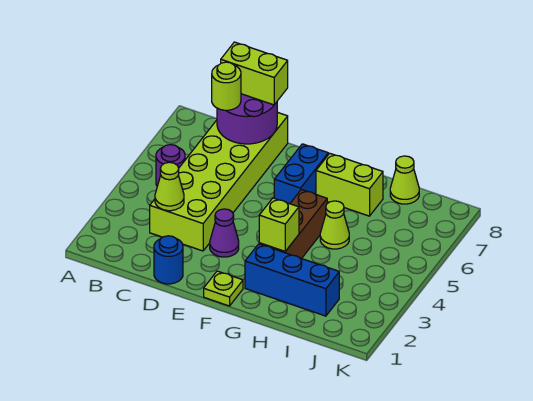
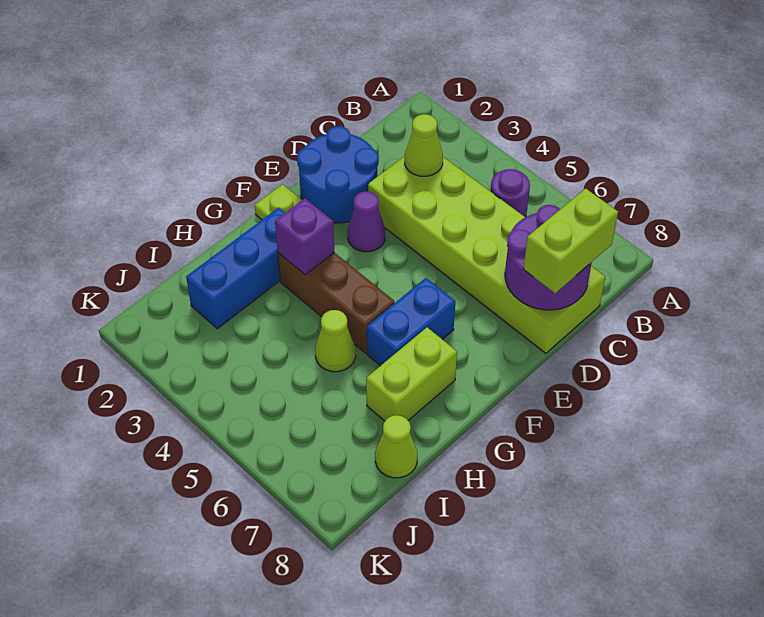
lime round brick C7 level 3 -> none
blue round brick D1 level 1 -> blue round brick D1:E2 level 1
blue brick F6:F7 level 1 -> blue brick F6:G6 level 1
lime brick G3 level 2 -> purple brick G3 level 2

